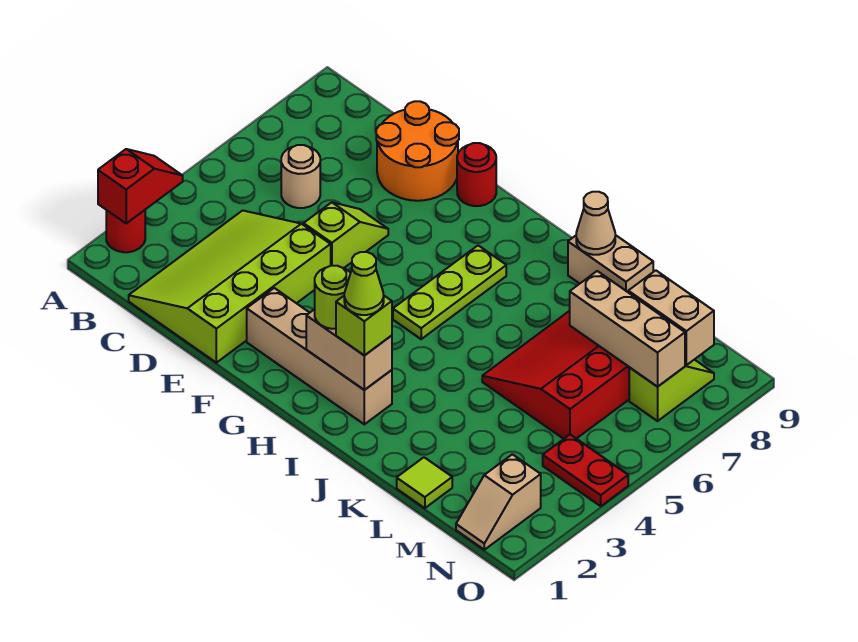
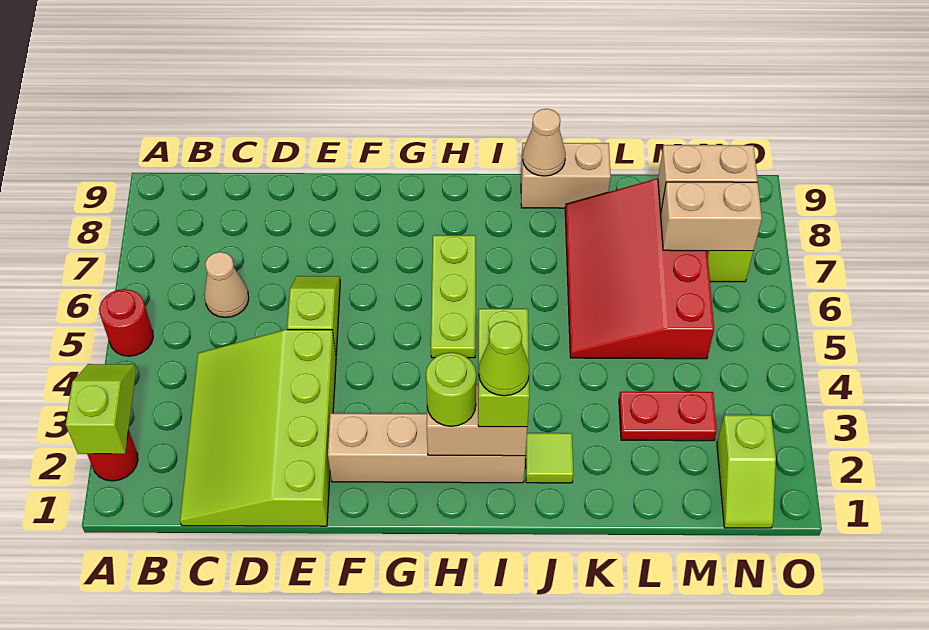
red slope A2:A3 level 2 top 2 -> lime slope A2:A3 level 2 top 2
tan round brick C6 level 1 -> tan cone C6 level 1
orange round brick D8:E9 level 1 -> none
red round brick F9 level 1 -> red round brick A5 level 1
lime brick I2 level 3 -> lime brick I2:I3 level 3
lime tile L1 level 1 -> lime tile J2 level 1
tan brick L7:N7 level 2 -> tan brick M7:N7 level 2
tan slope N1:N2 level 1 top 2 -> lime slope N1:N2 level 1 top 2
red plate N4:O4 level 1 -> red plate L3:M3 level 1

